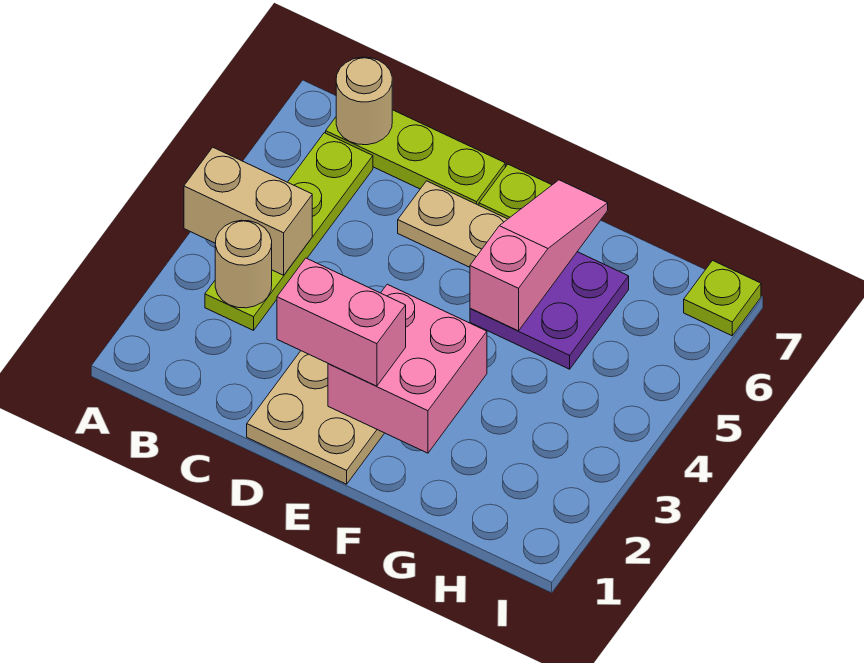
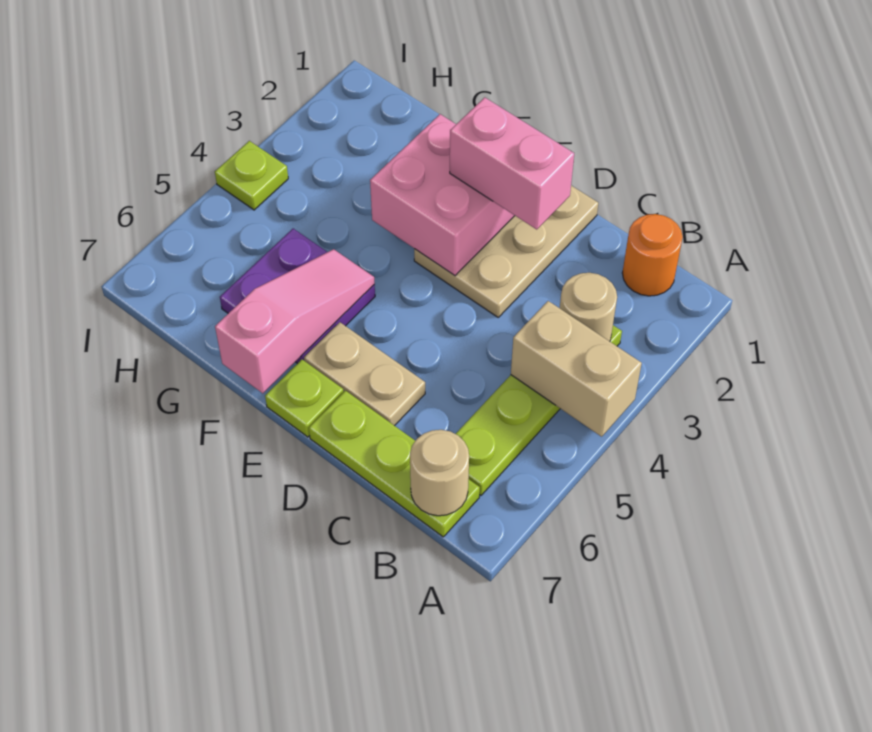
none -> orange round brick B1 level 1
pink slope F5:F7 level 2 top 5 -> pink slope F5:F7 level 2 top 7
lime plate I7 level 1 -> lime plate I4 level 1

